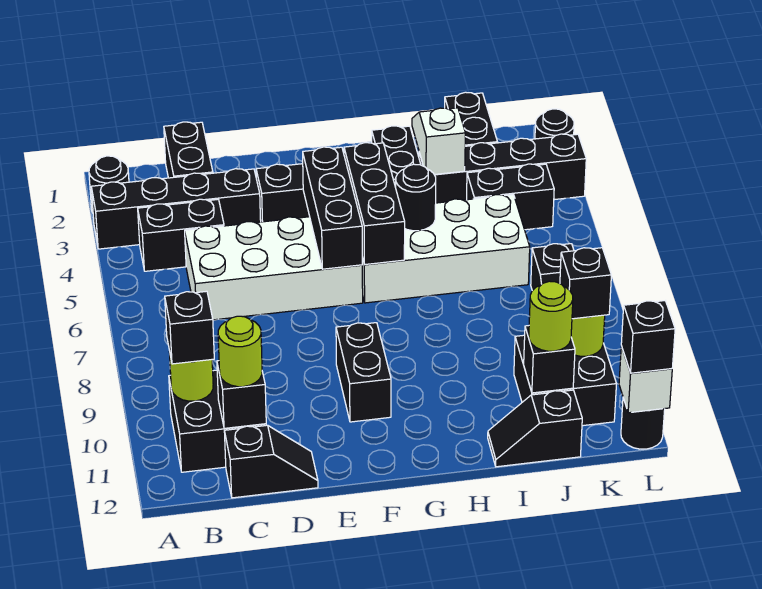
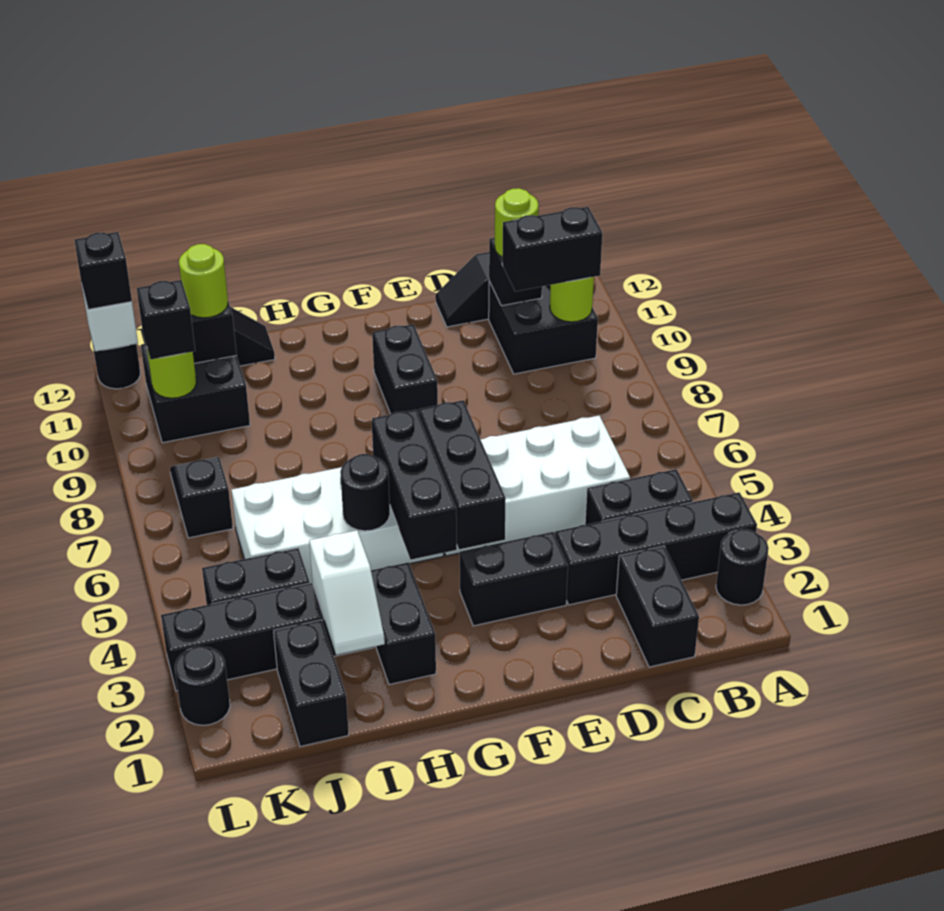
black brick B10 level 3 -> black brick B10:C10 level 3

